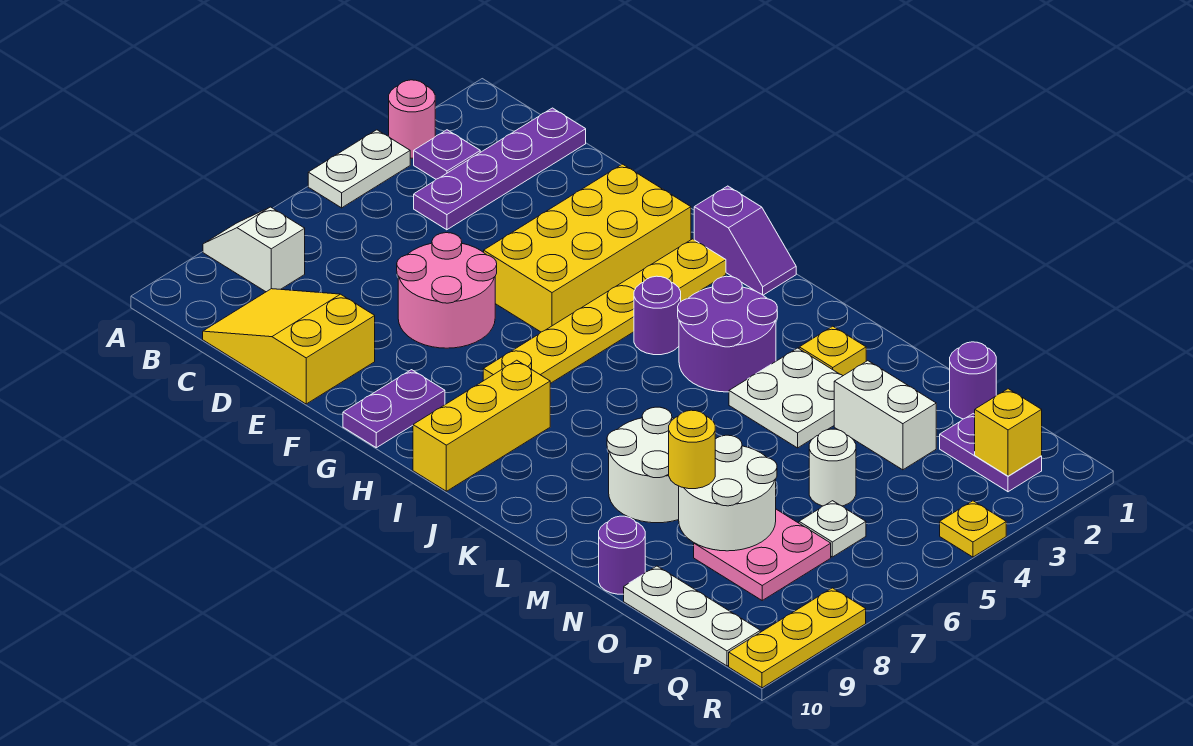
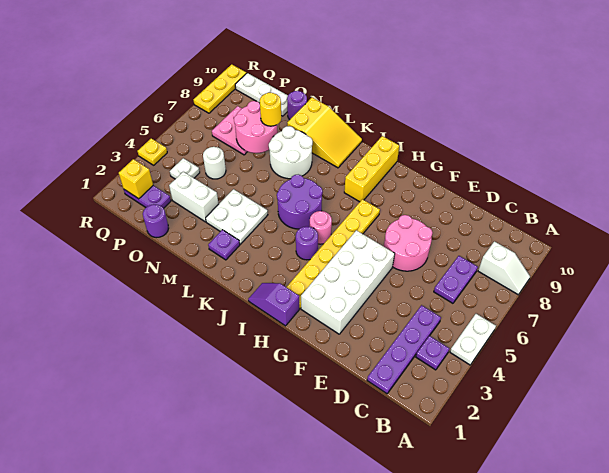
pink round brick A3 level 1 -> pink round brick I5 level 1
yellow slope C9:E10 level 1 top E -> yellow slope K9:M10 level 1 top M
yellow brick F2:G5 level 1 -> white brick F2:G5 level 1
purple plate G9:G10 level 1 -> purple plate C6:C7 level 1
purple round brick J3:K4 level 1 -> purple round brick J5:K6 level 1
yellow plate L2 level 1 -> purple plate L2 level 1
white round brick N7:O8 level 2 -> pink round brick N7:O8 level 2
white plate P6 level 1 -> white plate P4 level 1

